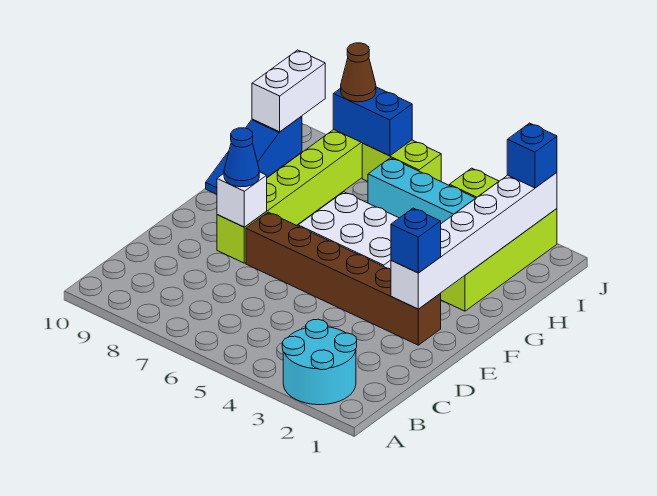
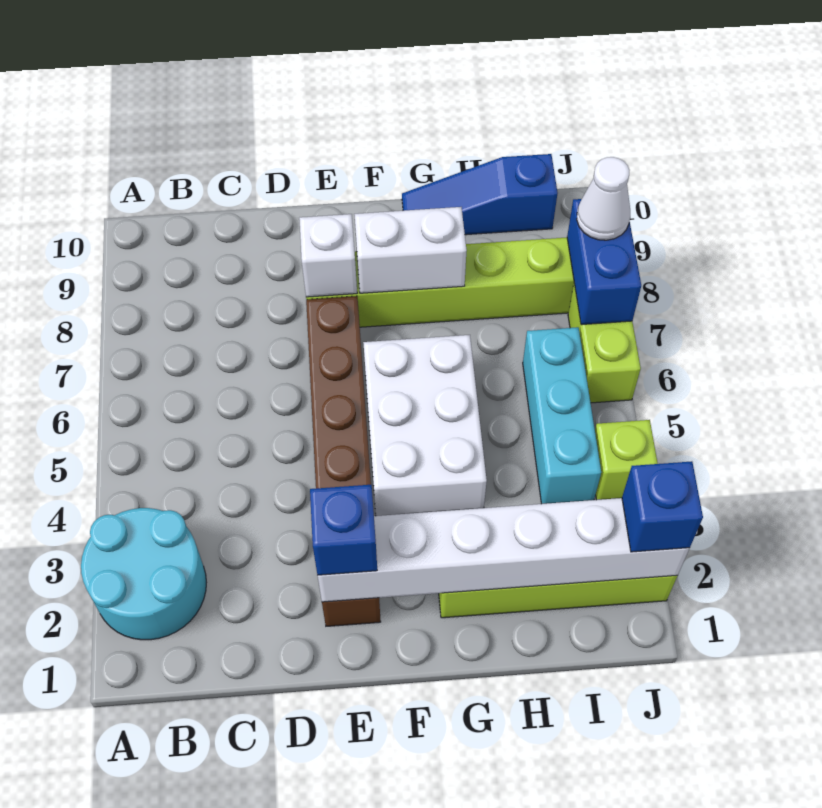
blue cone E8 level 3 -> none
white brick I10:J10 level 2 -> white brick F8:G8 level 2
brown cone J8 level 3 -> white cone J8 level 3

